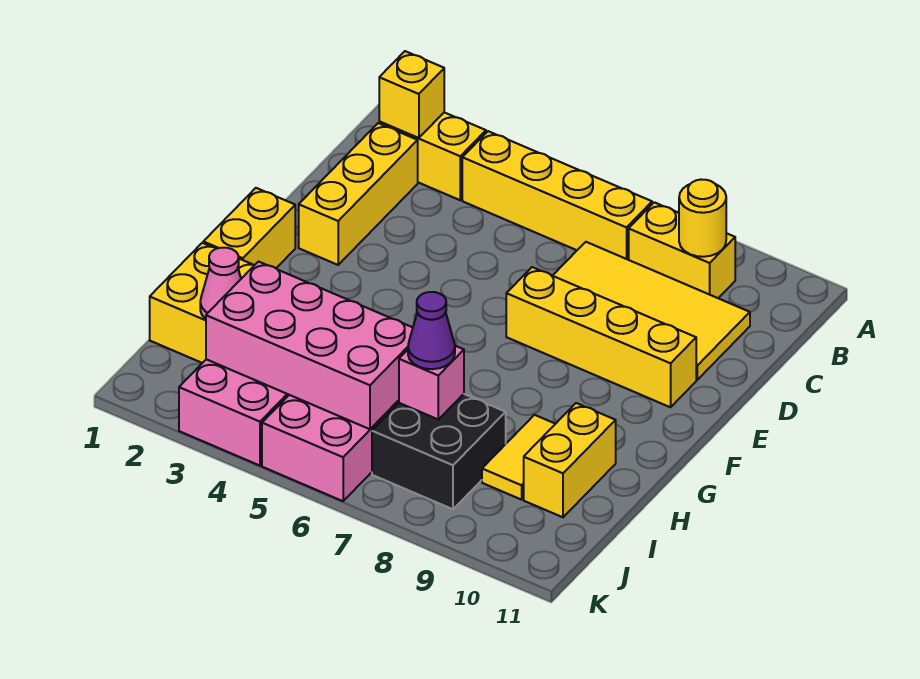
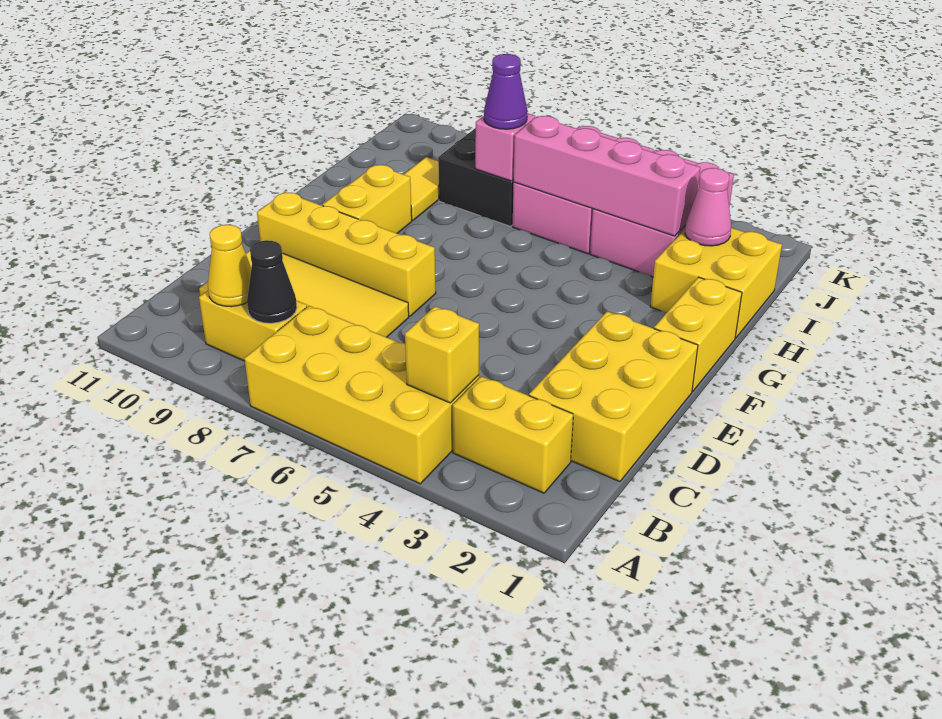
yellow brick B2 level 2 -> yellow brick B4 level 2
yellow brick B4:B7 level 1 -> yellow brick A4:B7 level 1
none -> black cone B8 level 2
yellow round brick B9 level 2 -> yellow cone B9 level 2
yellow brick C2:E2 level 1 -> yellow brick C1:E2 level 1
yellow brick H10:I10 level 1 -> yellow brick F9:G9 level 1
pink brick I3:J6 level 2 -> pink brick I3:I6 level 2

